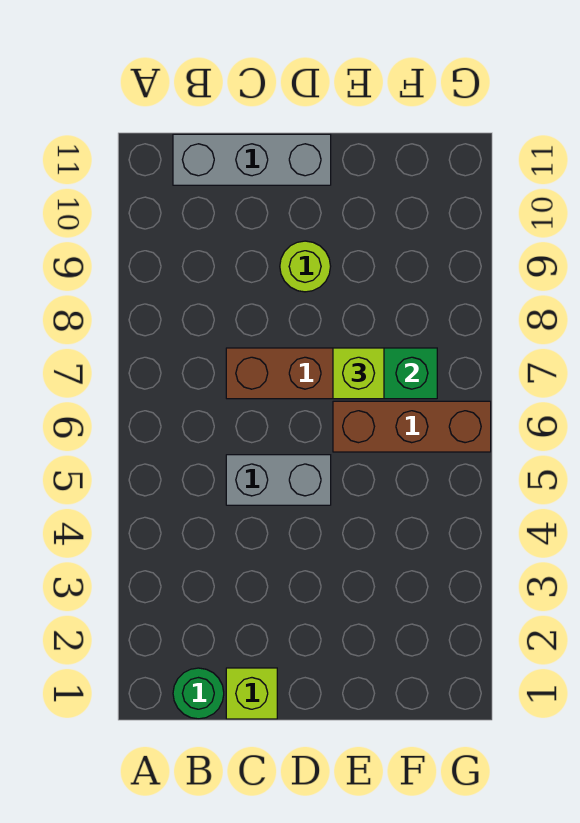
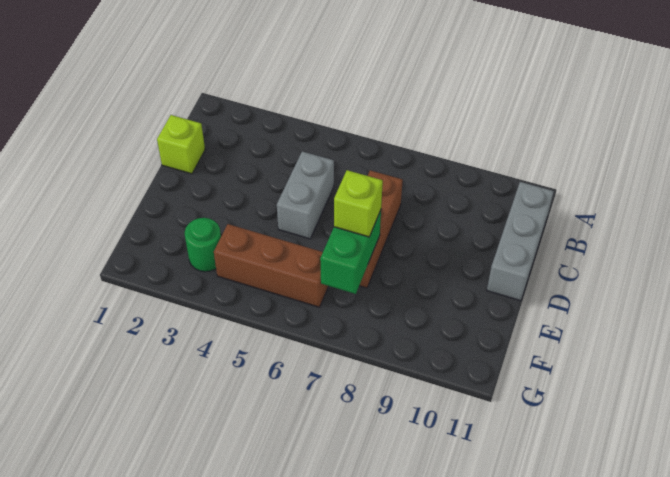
green round brick B1 level 1 -> green round brick F3 level 1
lime round brick D9 level 1 -> none
brown brick E6:G6 level 1 -> brown brick F4:F6 level 1

